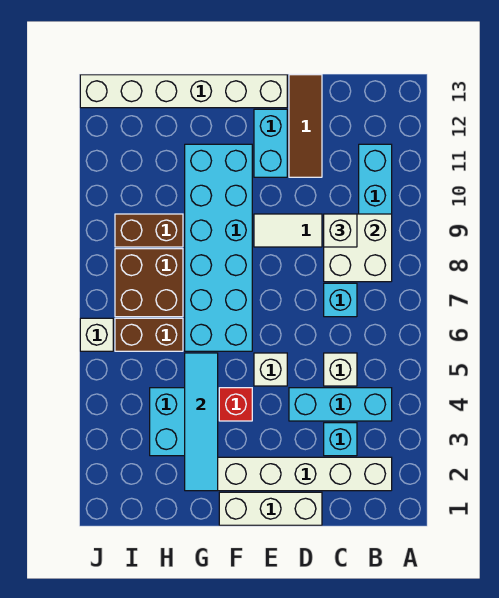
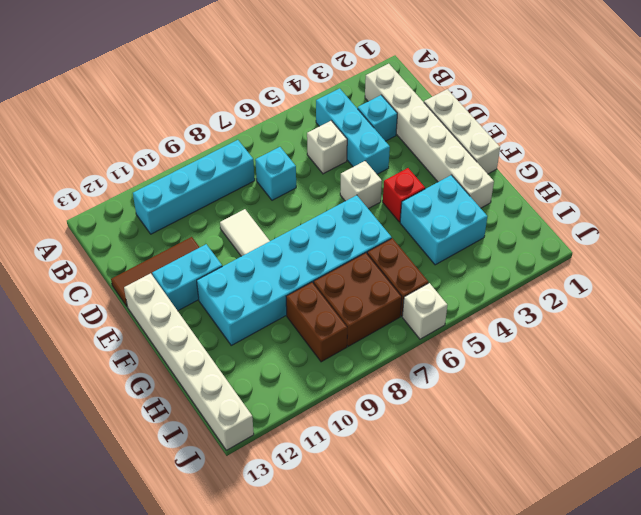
white brick B8:C9 level 2 -> none
white brick C9 level 3 -> none
cyan tile G2:G5 level 2 -> none

